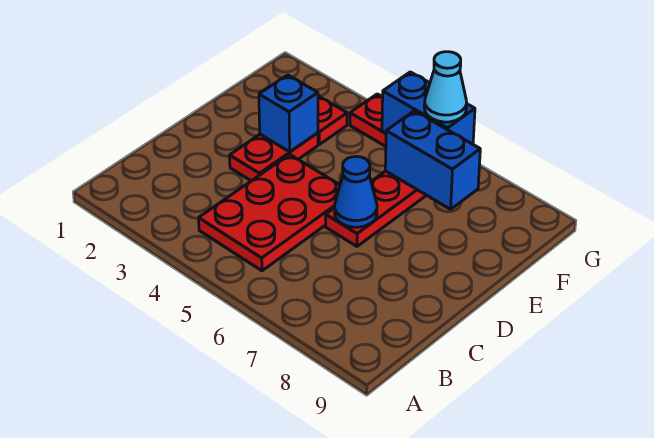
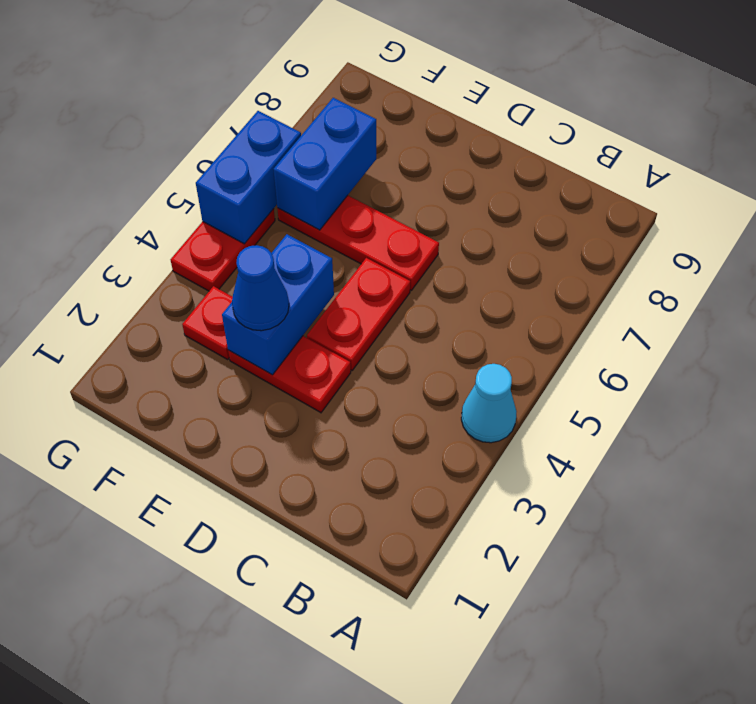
red plate B4:D5 level 1 -> red plate D4:D5 level 1
blue cone D6 level 2 -> blue cone E3 level 3
blue brick E3 level 2 -> blue brick E3:E4 level 2
cyan cone G6 level 3 -> cyan cone A4 level 1

